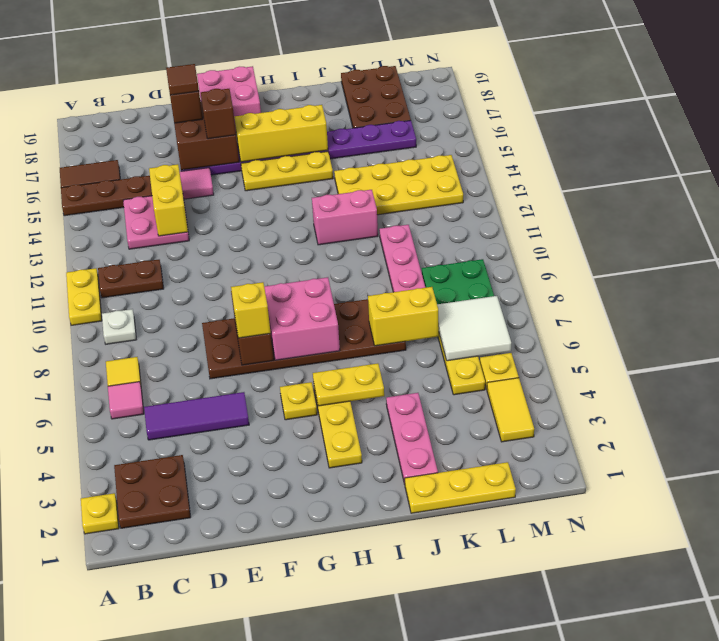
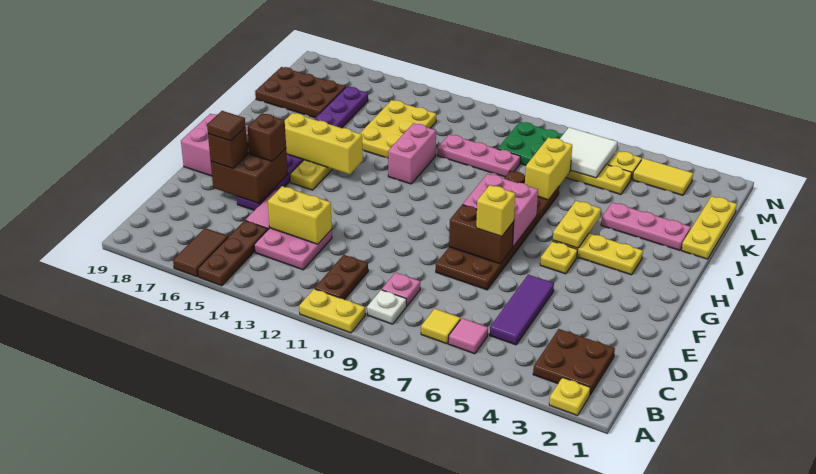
none -> pink plate C9 level 1
yellow brick G16:I16 level 2 -> yellow brick H14:H16 level 2
yellow plate J13:M14 level 1 -> yellow plate J13:L14 level 1

